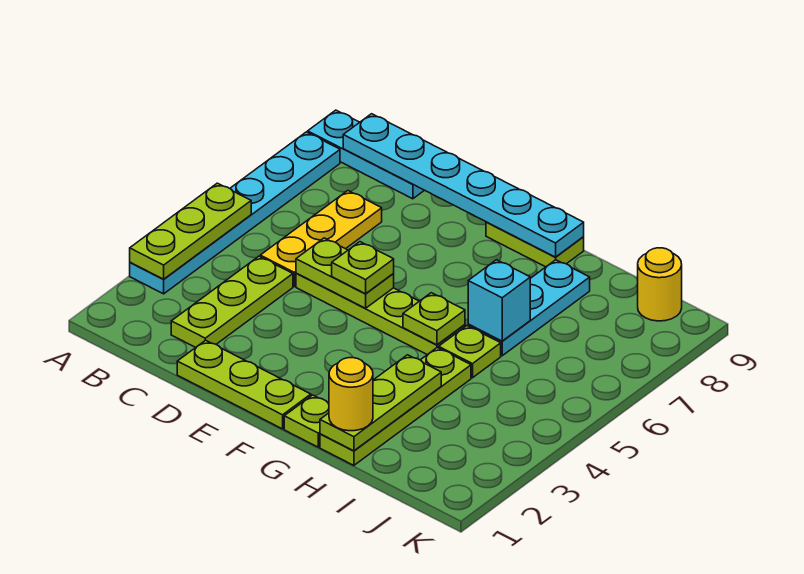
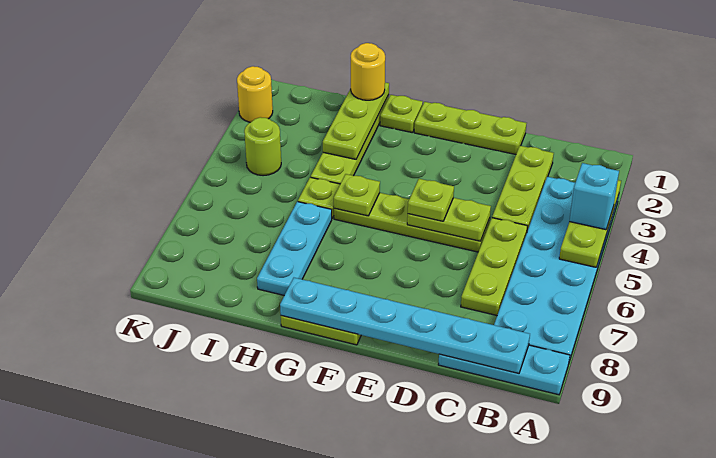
cyan plate A3:A8 level 1 -> cyan plate A3:B8 level 1
yellow plate C5:C7 level 1 -> lime plate C5:C7 level 1
cyan brick H6 level 2 -> cyan brick A4 level 3
none -> lime round brick J4 level 1
yellow round brick J9 level 1 -> yellow round brick K2 level 1

